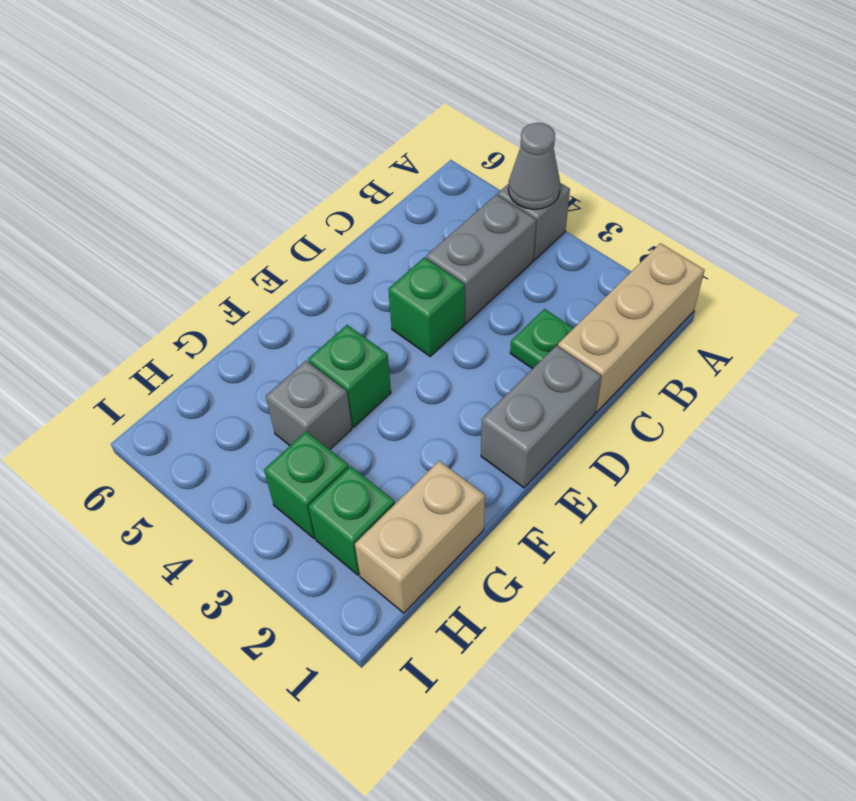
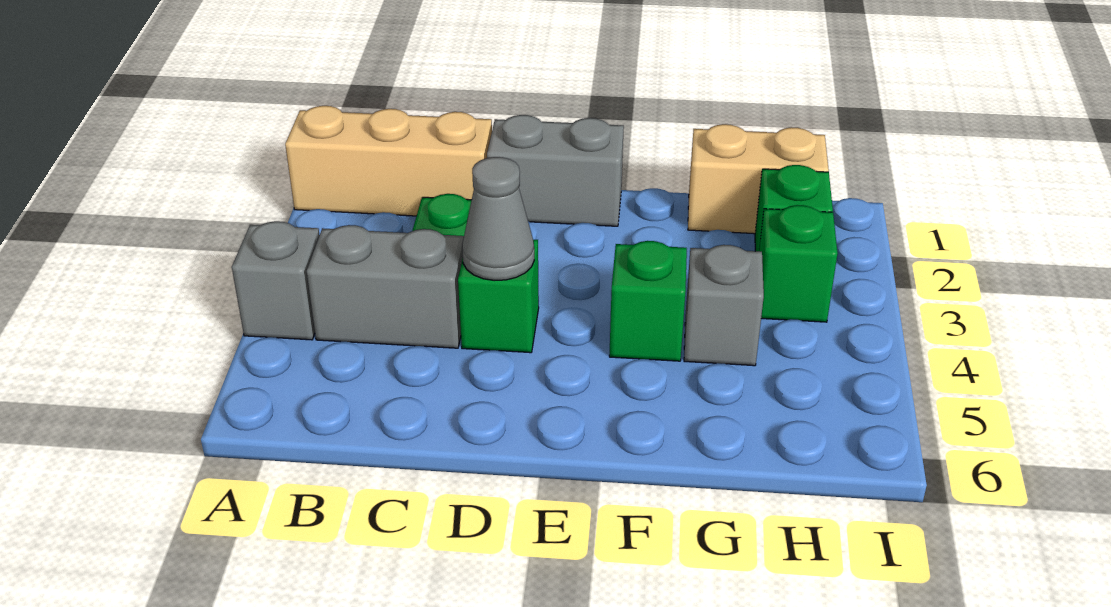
grey cone A4 level 2 -> grey cone D4 level 2

